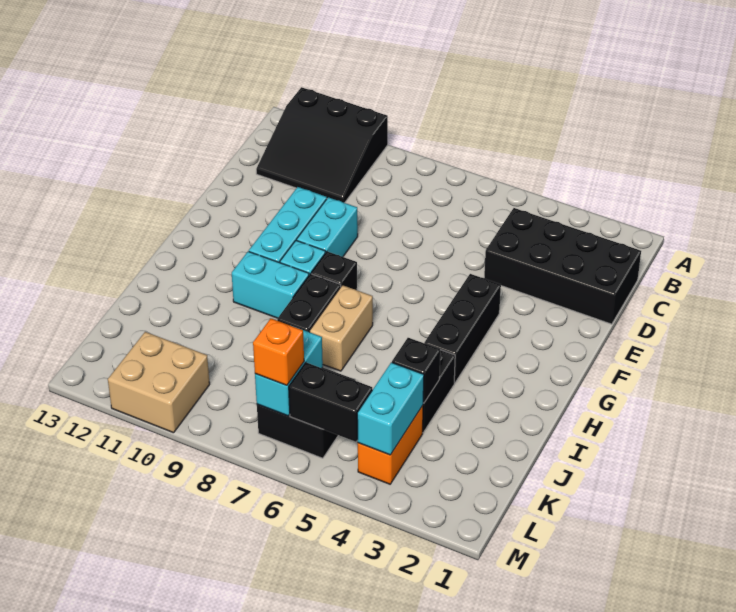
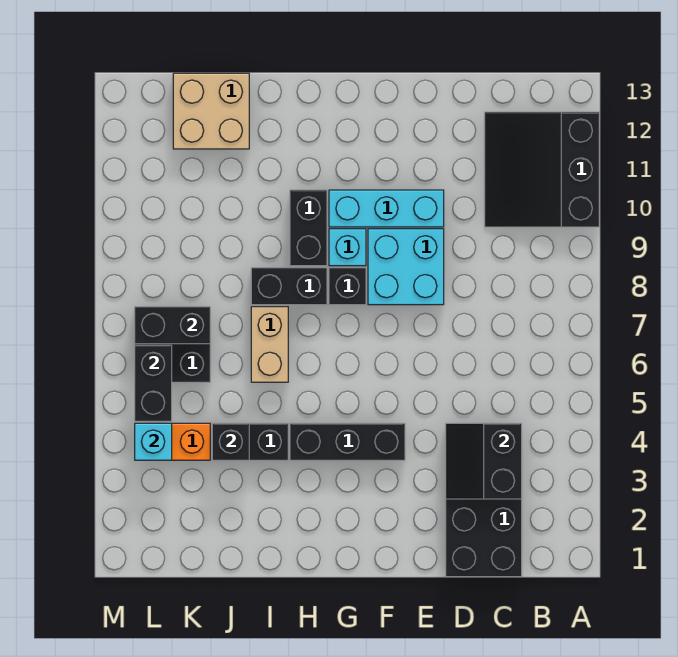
none -> black slope C3:D4 level 2 top C
cyan brick E9:F9 level 1 -> cyan brick E8:F9 level 1
tan brick H7:I7 level 1 -> tan brick I6:I7 level 1
cyan brick H9:H10 level 1 -> black brick H9:H10 level 1
cyan brick K4:L4 level 2 -> cyan brick L4 level 2
cyan brick K7:L7 level 2 -> black brick K7:L7 level 2
orange brick L7 level 3 -> none
tan brick L10:M11 level 1 -> tan brick J12:K13 level 1

